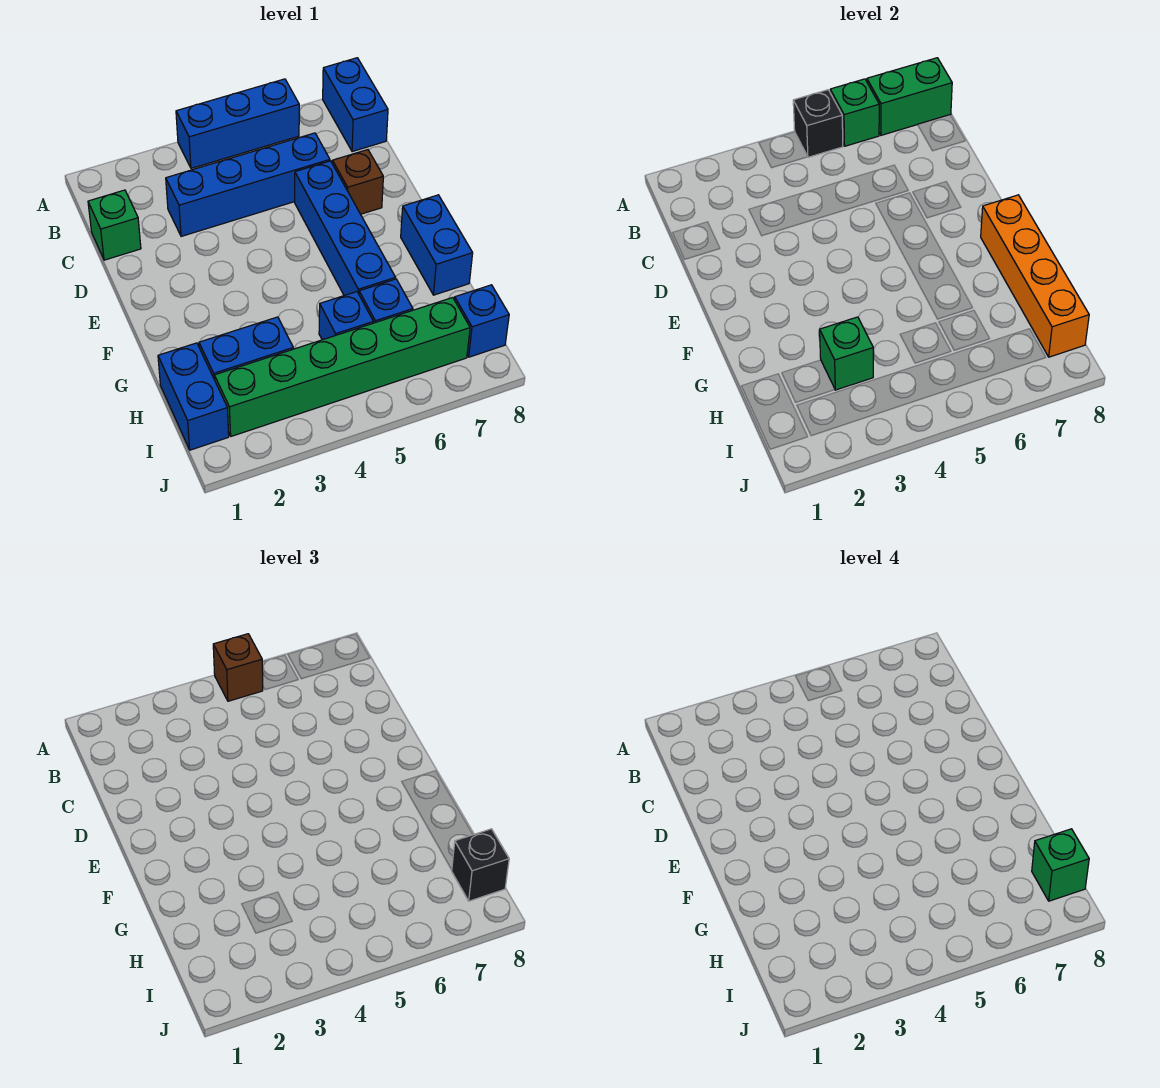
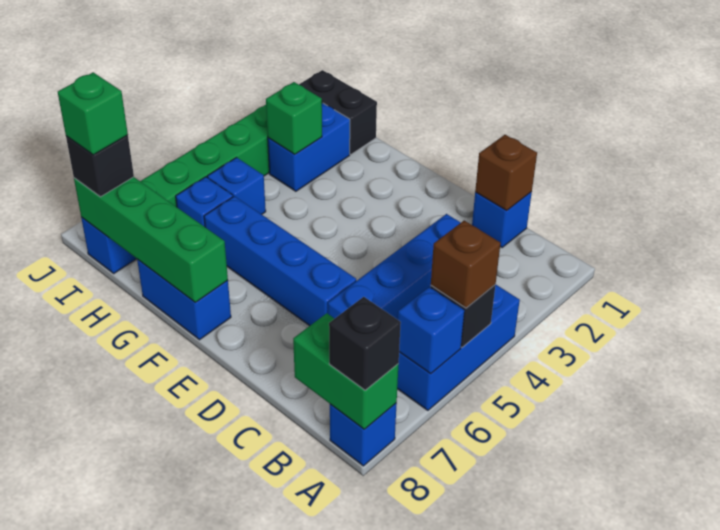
green brick A6 level 2 -> blue brick A6 level 2
green brick A7:A8 level 2 -> green brick A8:B8 level 2
blue brick A8:B8 level 1 -> blue brick A8 level 1
none -> black brick A8 level 3
green brick C1 level 1 -> blue brick C1 level 1
brown brick D7 level 1 -> brown brick C1 level 2
orange brick F8:I8 level 2 -> green brick F8:I8 level 2
blue brick H1:I1 level 1 -> black brick H1:I1 level 1

